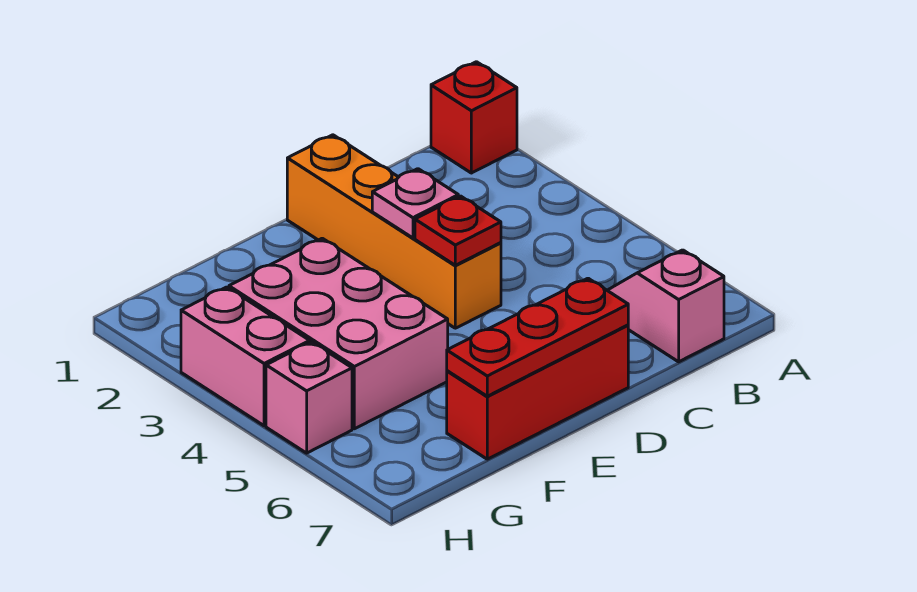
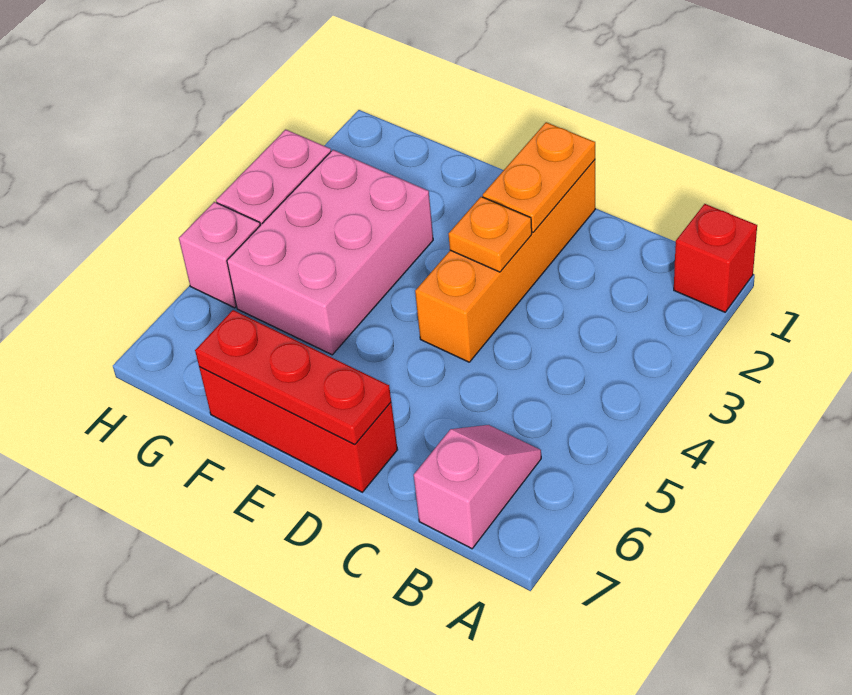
none -> orange plate D1:D2 level 2
pink plate D3 level 2 -> orange plate D3 level 2
red plate D4 level 2 -> none

